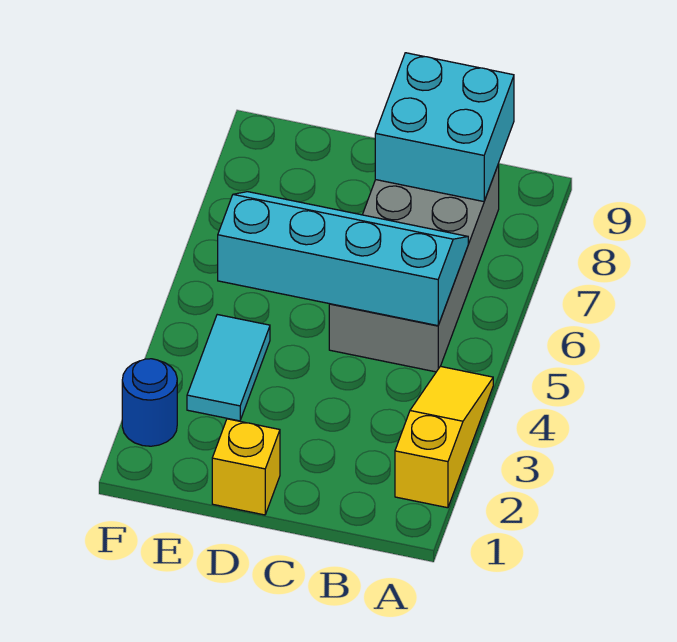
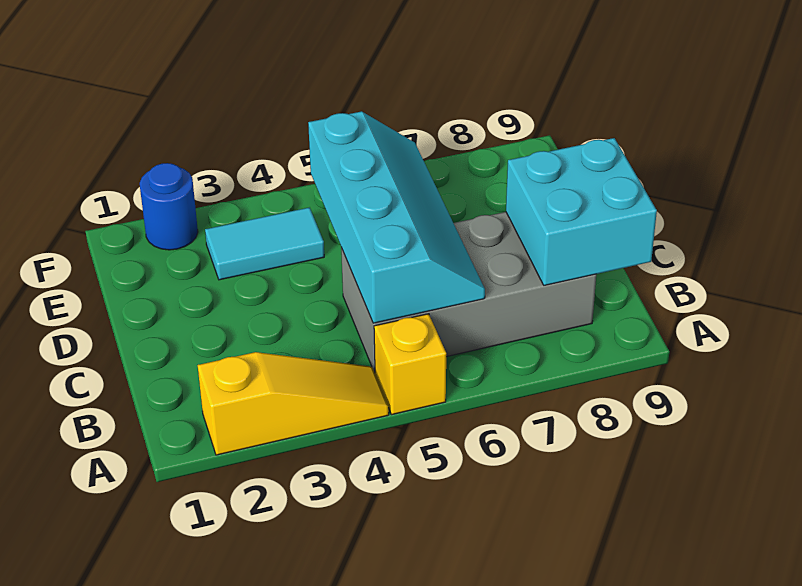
yellow brick D1 level 1 -> yellow brick A5 level 1

